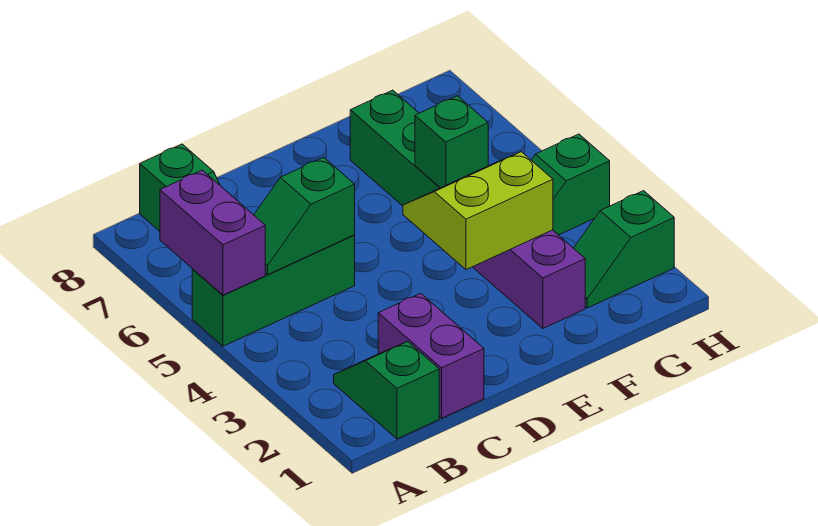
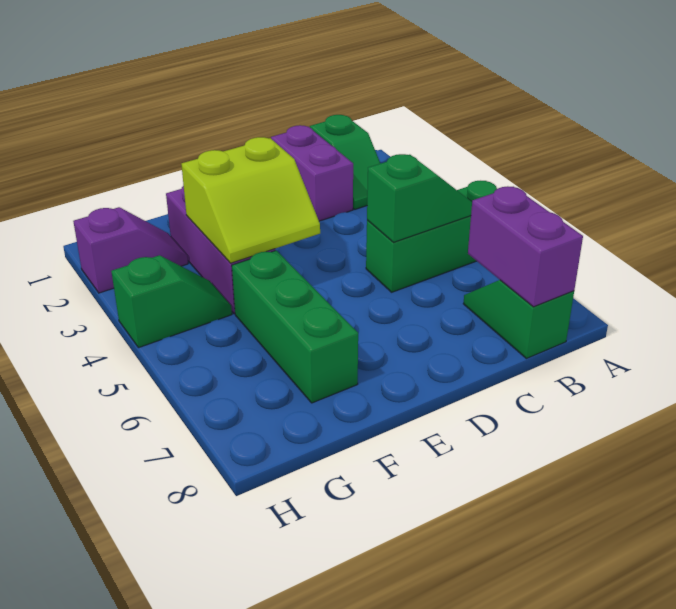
purple brick A5:A6 level 2 -> purple brick B7:B8 level 2
green brick F5 level 2 -> none
green slope G2:H2 level 1 top H -> purple slope G2:H2 level 1 top H

